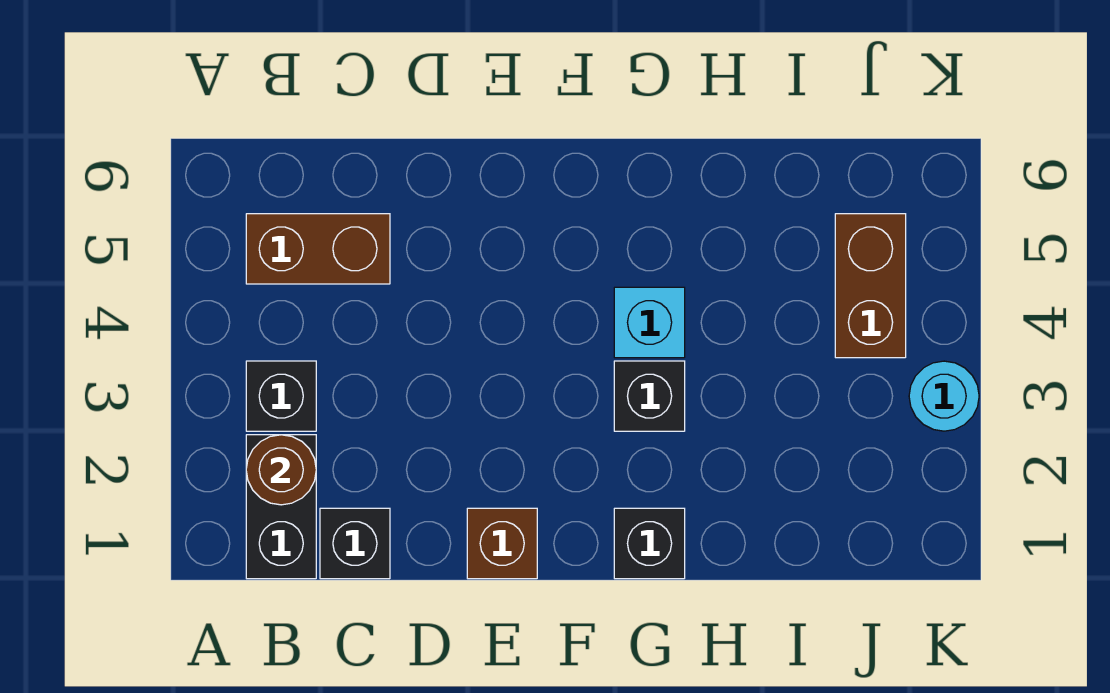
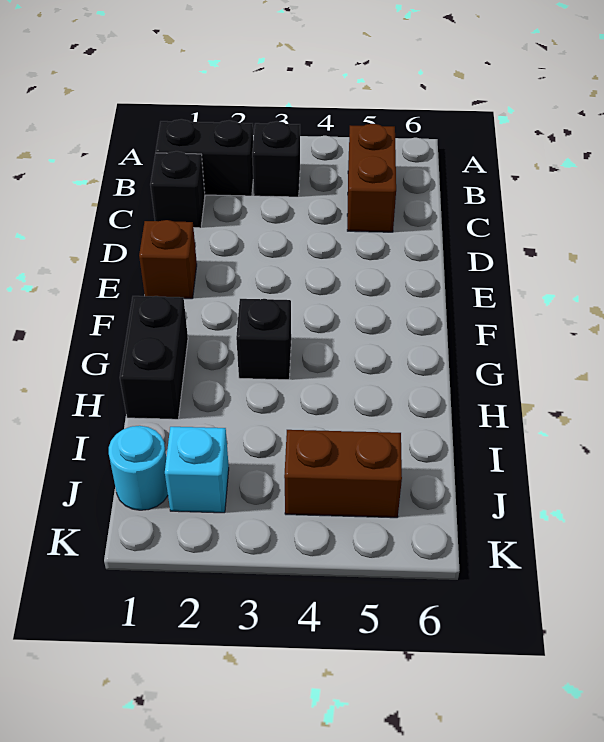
brown round brick B2 level 2 -> none
black brick G1 level 1 -> black brick G1:H1 level 1
cyan brick G4 level 1 -> cyan brick J2 level 1
cyan round brick K3 level 1 -> cyan round brick J1 level 1

